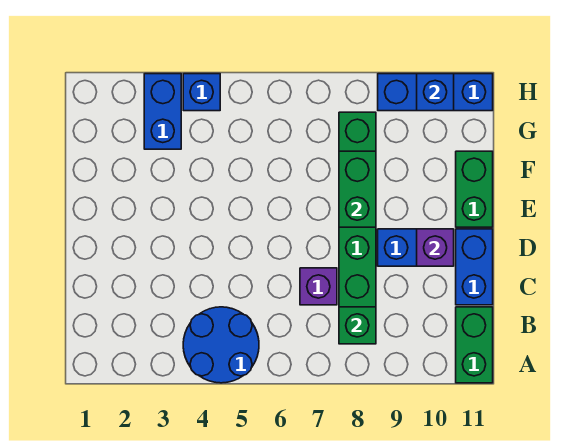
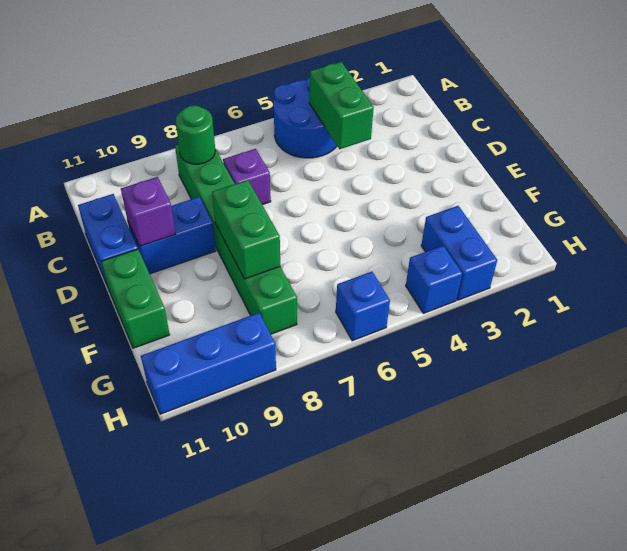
green brick A11:B11 level 1 -> green brick B4:C4 level 2
green brick B8 level 2 -> green round brick B8 level 2
blue brick H10 level 2 -> blue brick H6 level 1

